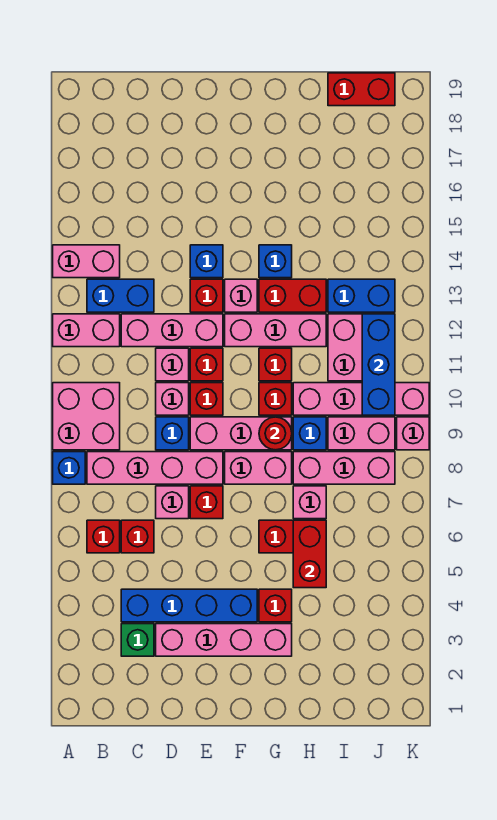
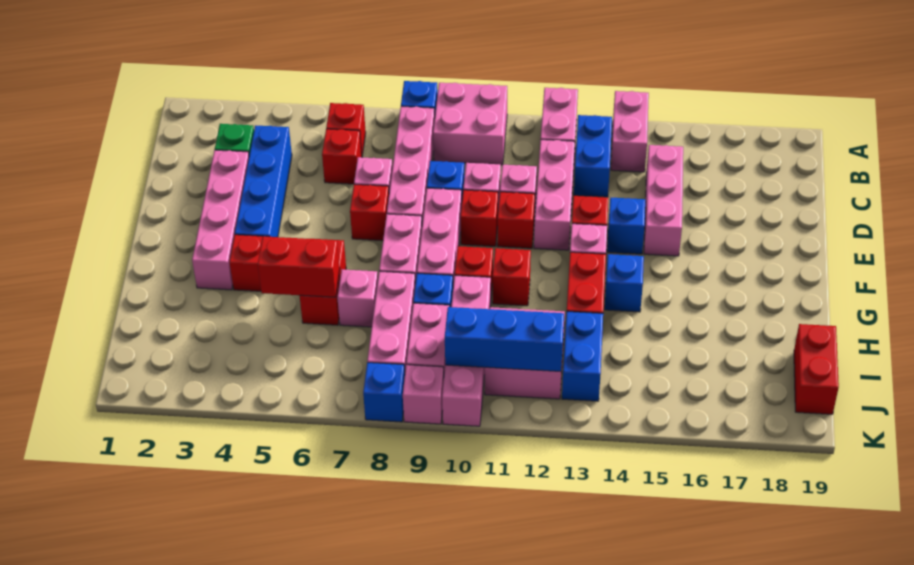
pink brick F12:H12 level 1 -> pink brick C15:E15 level 1
red round brick G9 level 2 -> none
none -> blue brick K8 level 1

